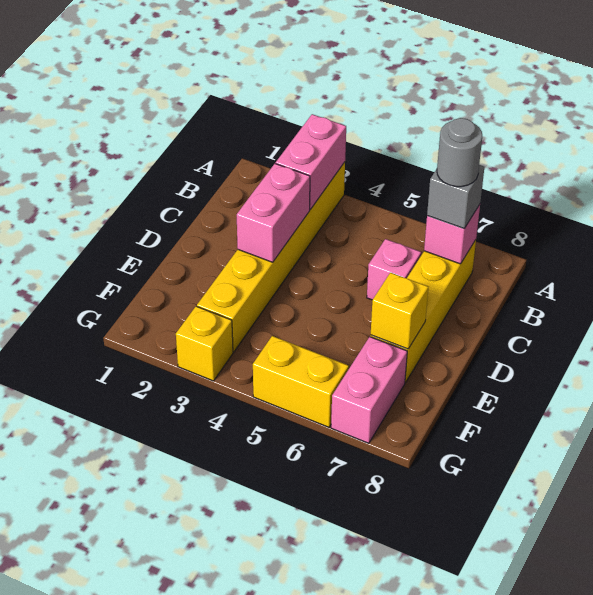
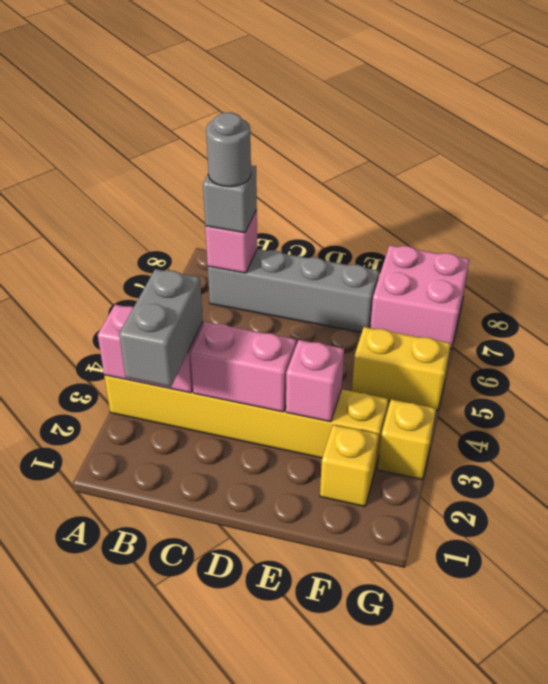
none -> grey brick B2:B3 level 3
yellow brick B7:E7 level 1 -> grey brick B7:E7 level 1
pink brick C6 level 1 -> pink brick E3 level 2
yellow brick E7 level 2 -> yellow brick F2 level 1
pink brick F7:G7 level 1 -> pink brick F7:G8 level 1
yellow brick G5:G6 level 1 -> yellow brick F5:G5 level 1

